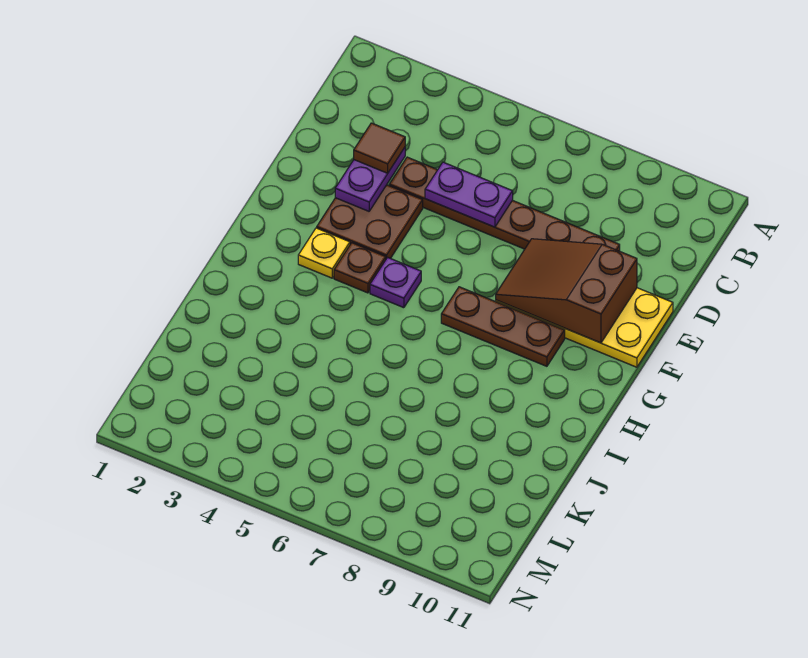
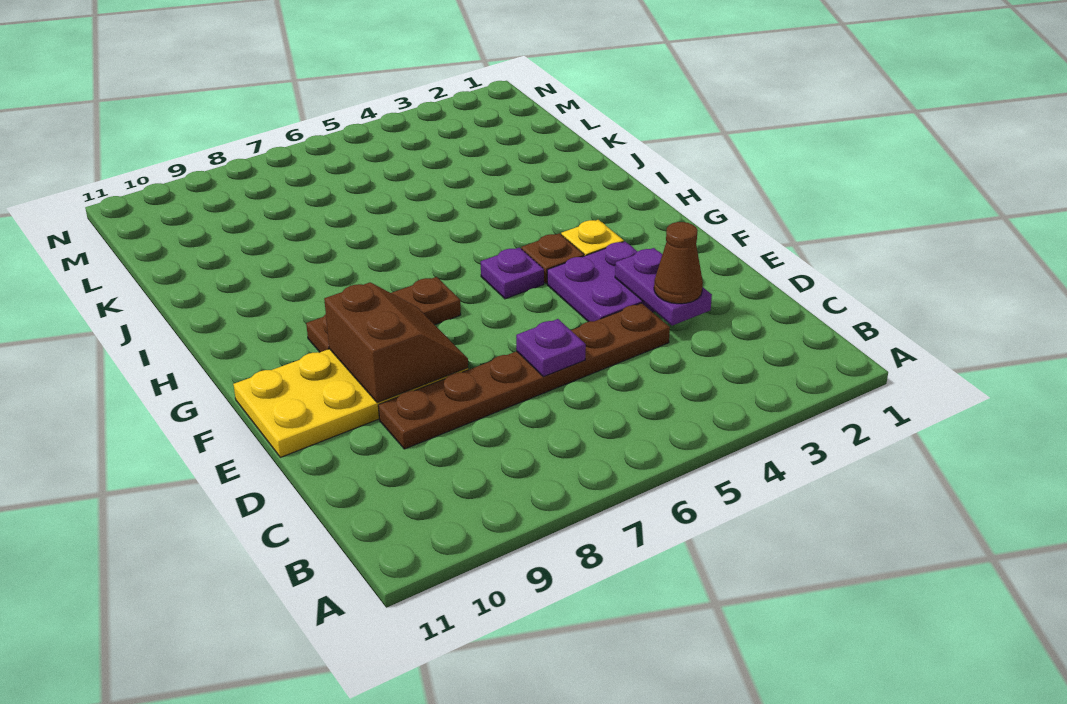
brown tile D3 level 3 -> brown cone D3 level 3
purple plate D5:D6 level 2 -> purple plate D6 level 2
brown plate E3:F4 level 1 -> purple plate E3:F4 level 1
brown slope E8:F10 level 2 top 10 -> brown slope E8:F9 level 2 top 9

